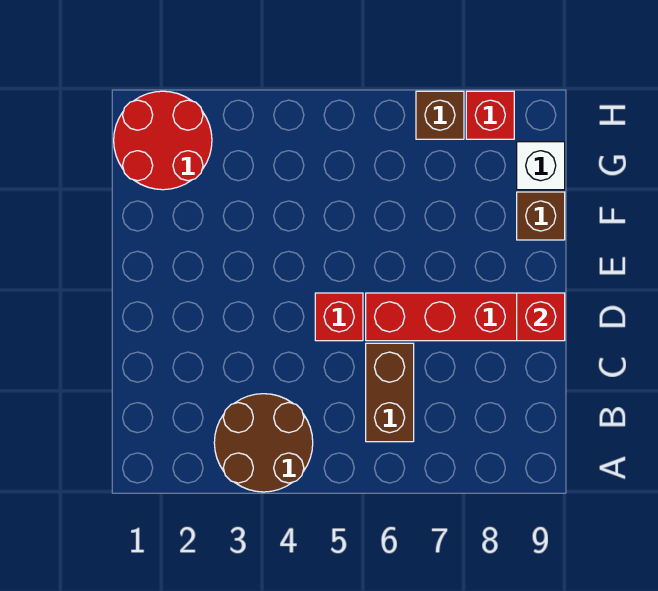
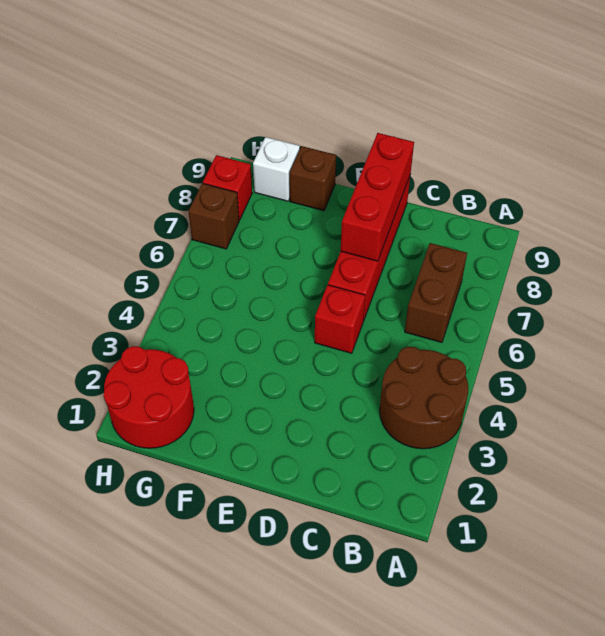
brown brick B6:C6 level 1 -> brown brick B6:B7 level 1
red brick D9 level 2 -> red brick D7:D9 level 2

